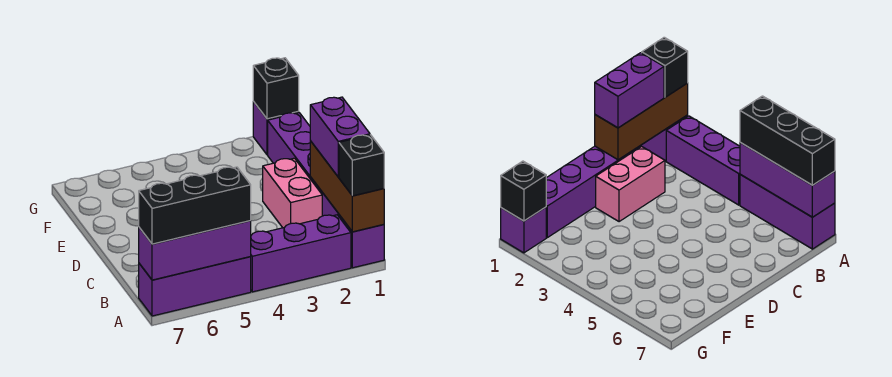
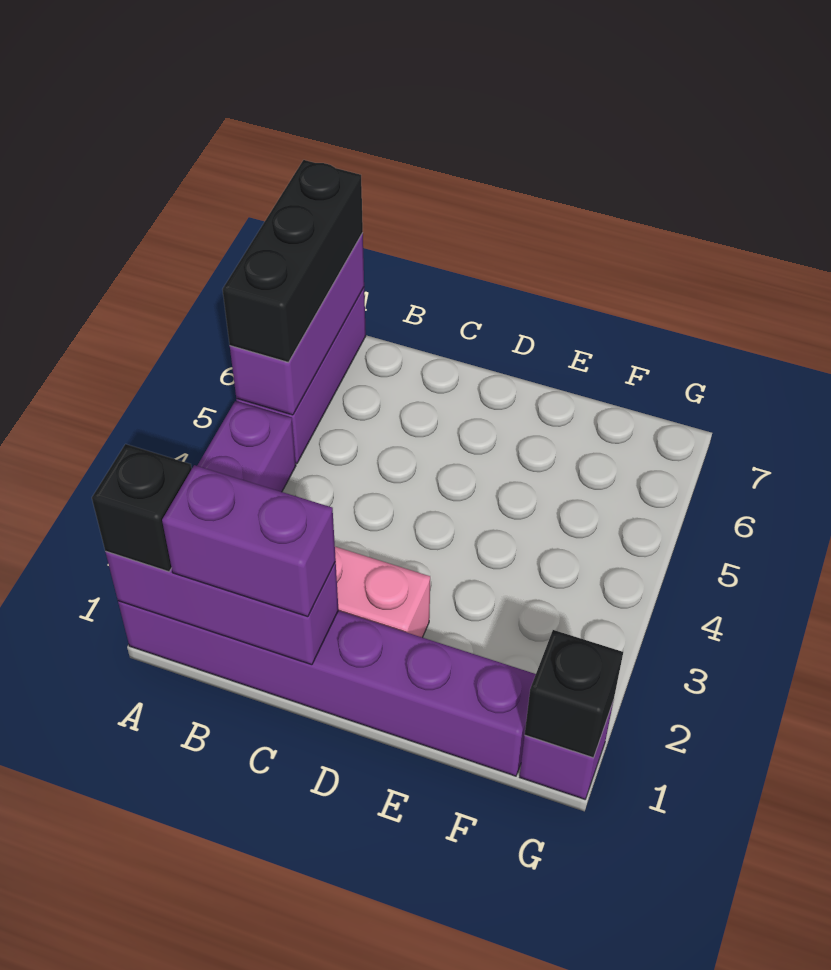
brown brick A1:C1 level 2 -> purple brick A1:C1 level 2

